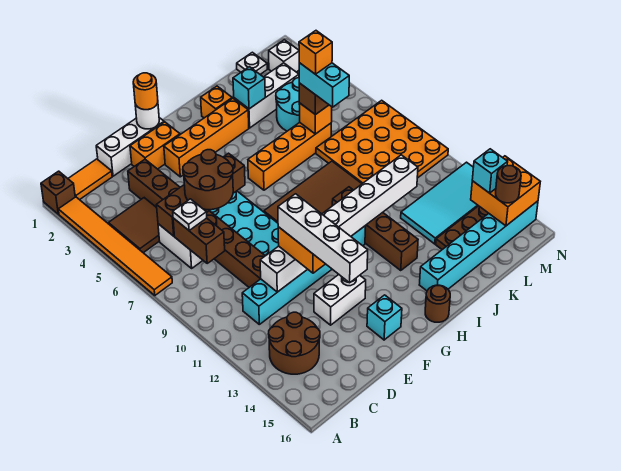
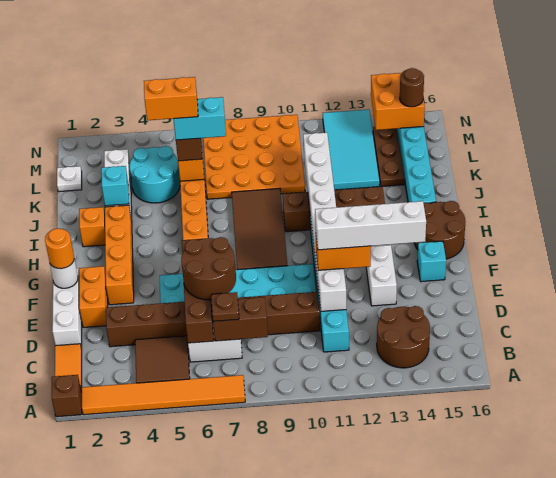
white plate C7 level 3 -> brown plate C7 level 3
brown round brick H16 level 1 -> brown round brick G15:H16 level 1
orange brick K6 level 5 -> orange brick K5:K6 level 5
white brick M2 level 1 -> none
cyan brick M14 level 3 -> none

